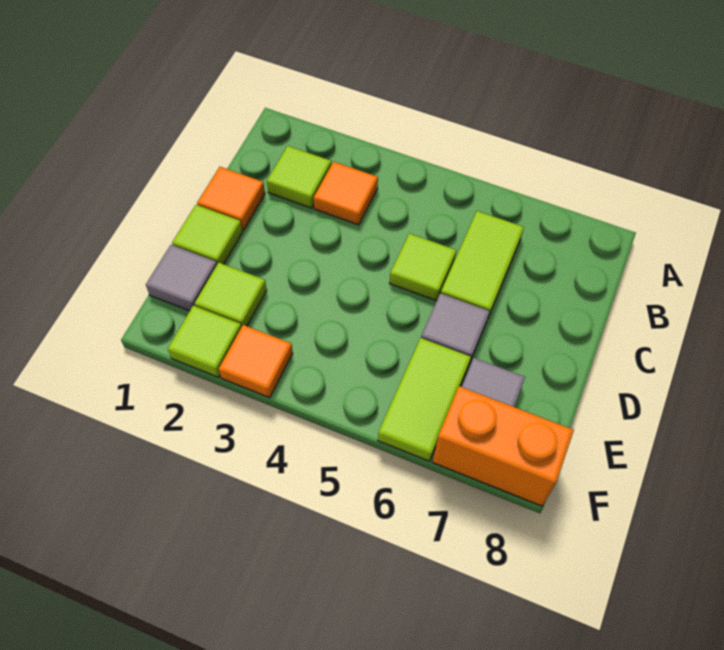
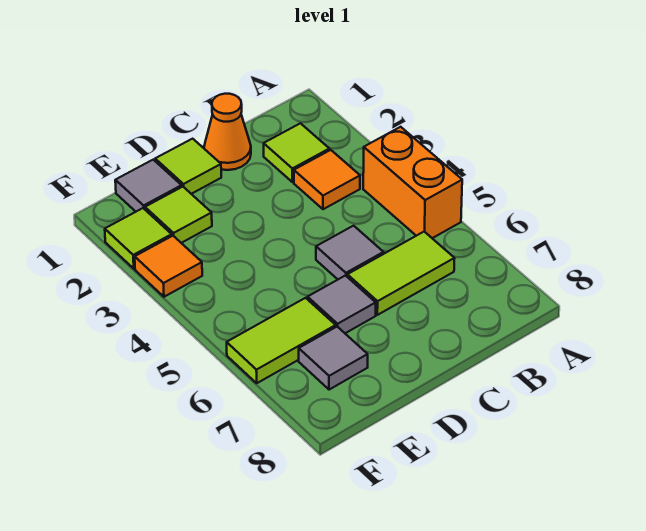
orange tile C1 level 1 -> orange cone C1 level 1
lime tile C5 level 1 -> grey tile C5 level 1
orange brick F7:F8 level 1 -> orange brick A4:A5 level 1

